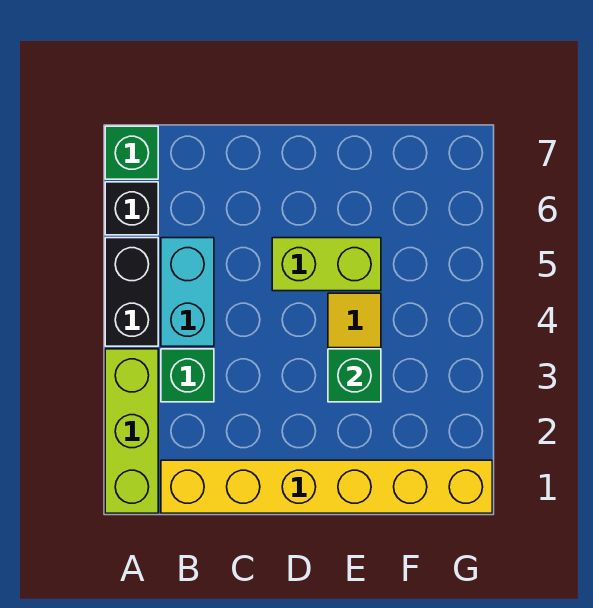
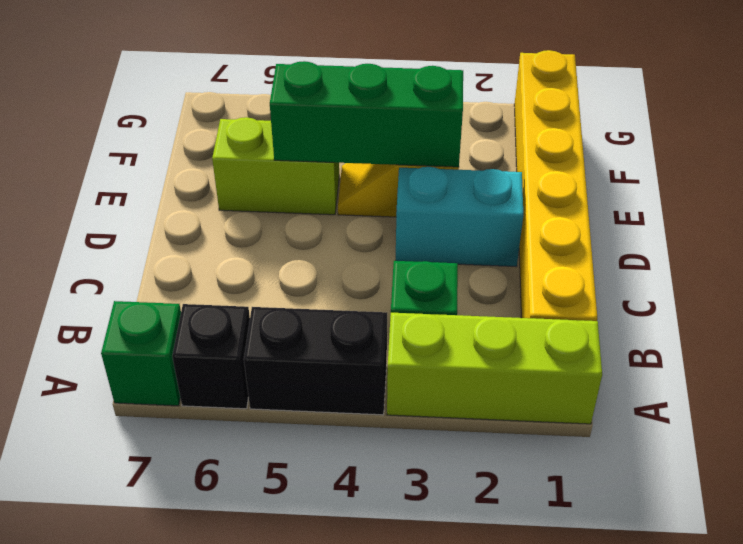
cyan brick B4:B5 level 1 -> cyan brick D2:D3 level 1
lime brick D5:E5 level 1 -> lime brick E5:E6 level 1
green brick E3 level 2 -> green brick E3:E5 level 2

